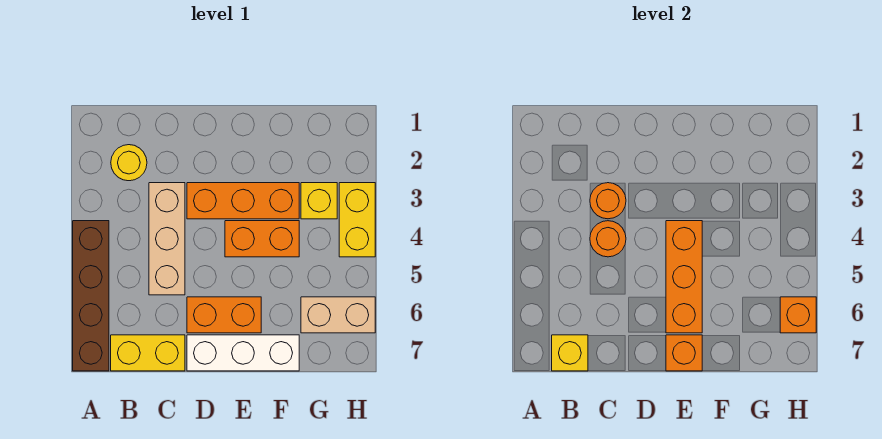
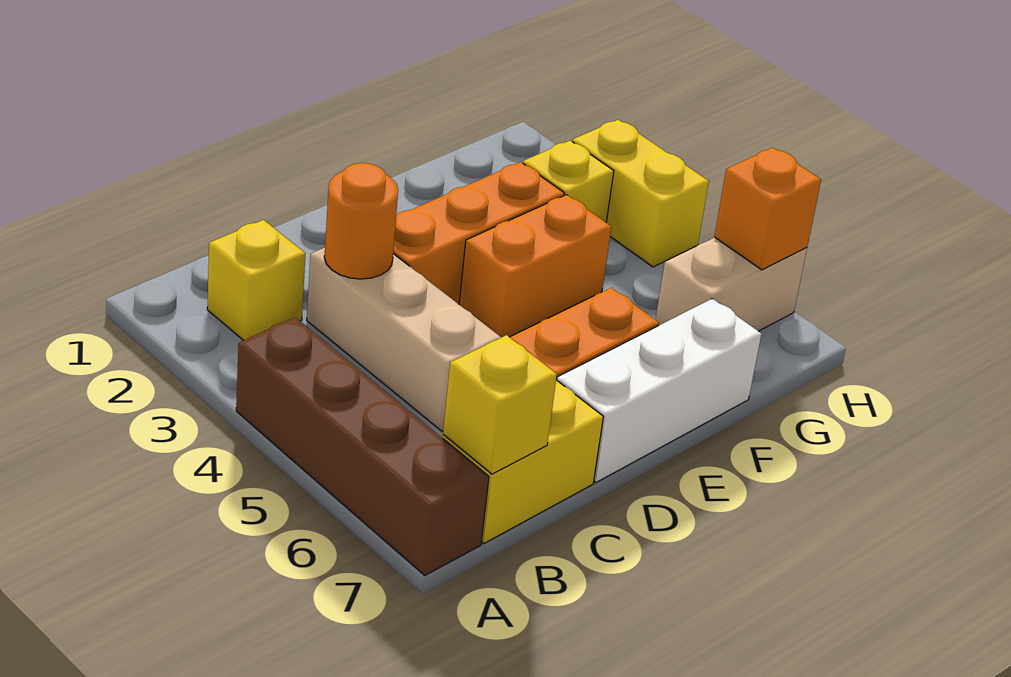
yellow round brick B2 level 1 -> yellow brick B2 level 1
orange round brick C4 level 2 -> none
orange brick E4:E6 level 2 -> none
orange brick E7 level 2 -> none

